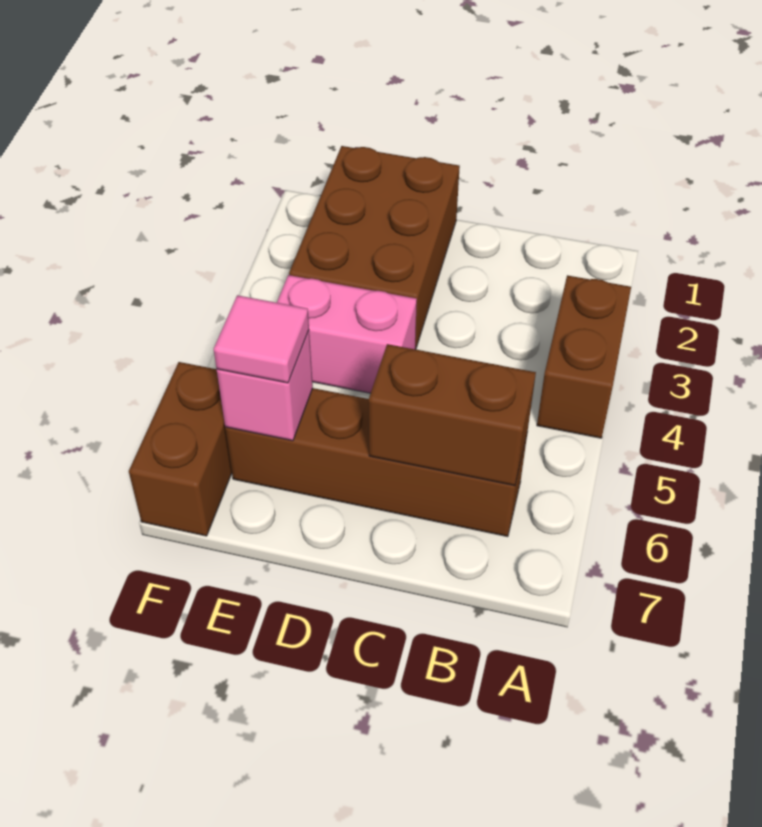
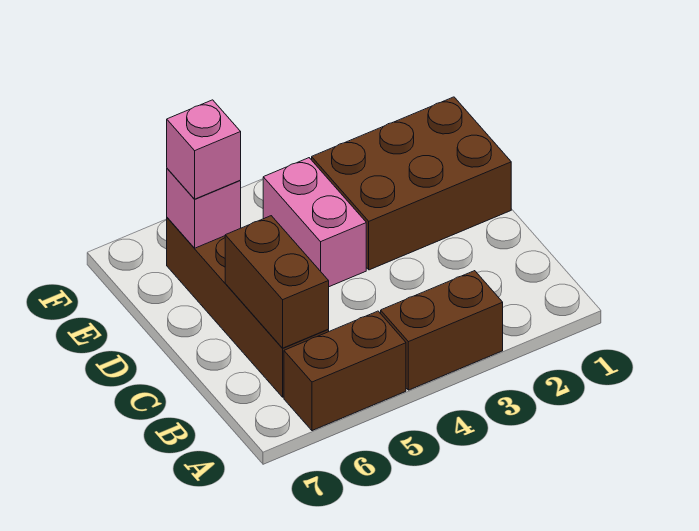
pink tile E6 level 3 -> pink brick E6 level 3
brown brick F6:F7 level 1 -> brown brick A5:A6 level 1

